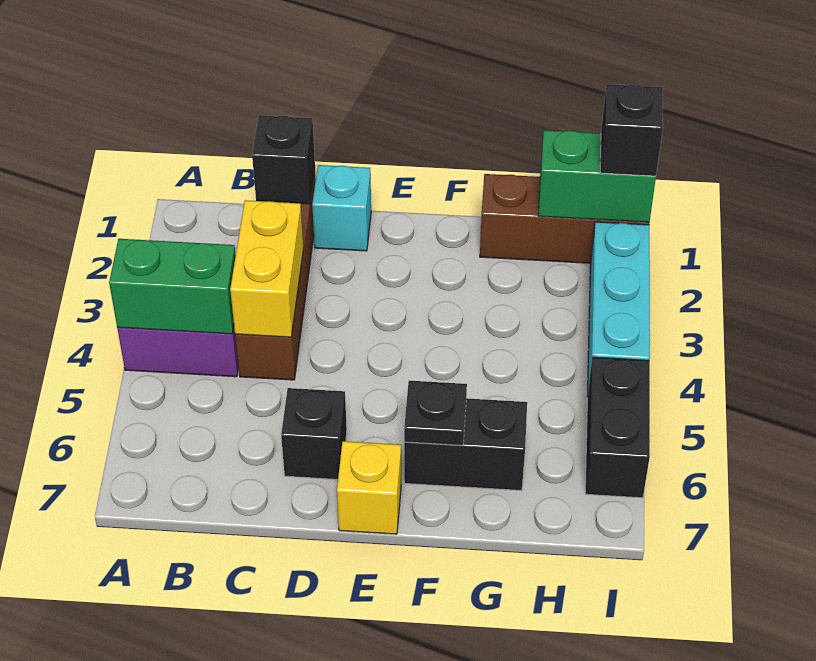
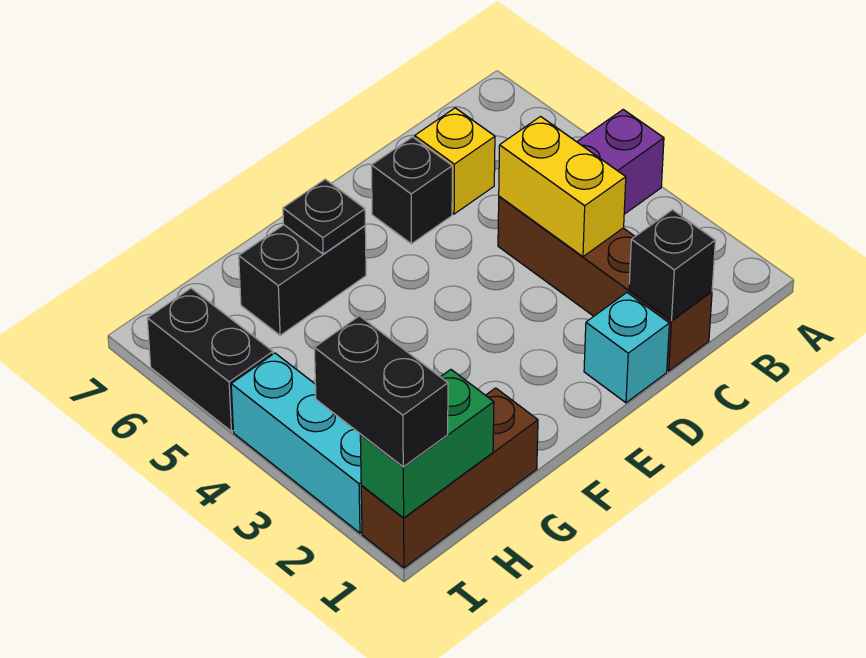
green brick A4:B4 level 2 -> none
yellow brick E7 level 1 -> yellow brick C6 level 1
black brick I1 level 3 -> black brick I1:I2 level 3

